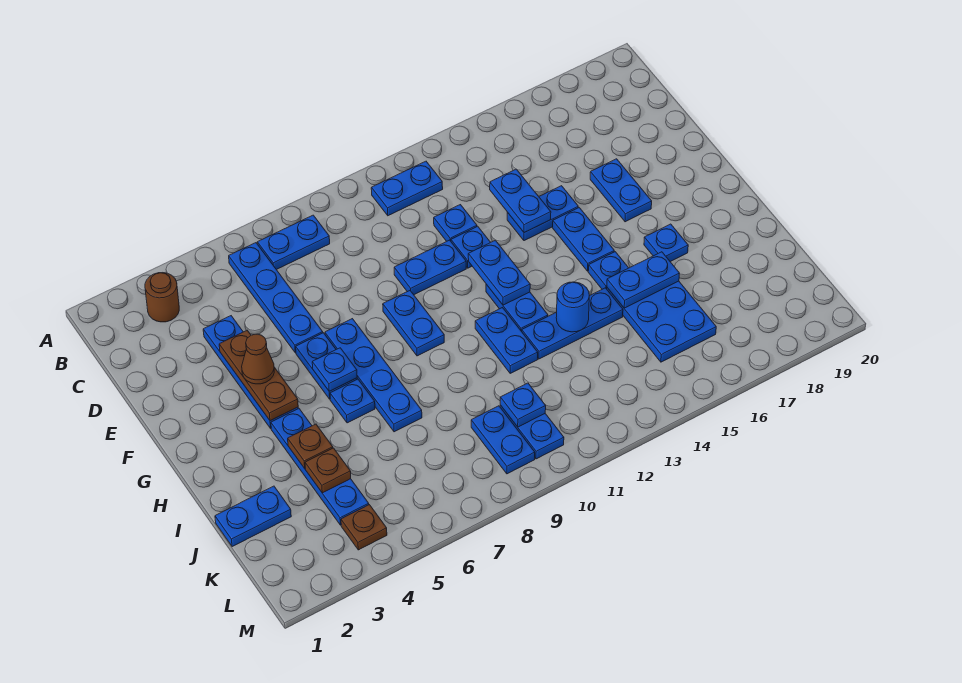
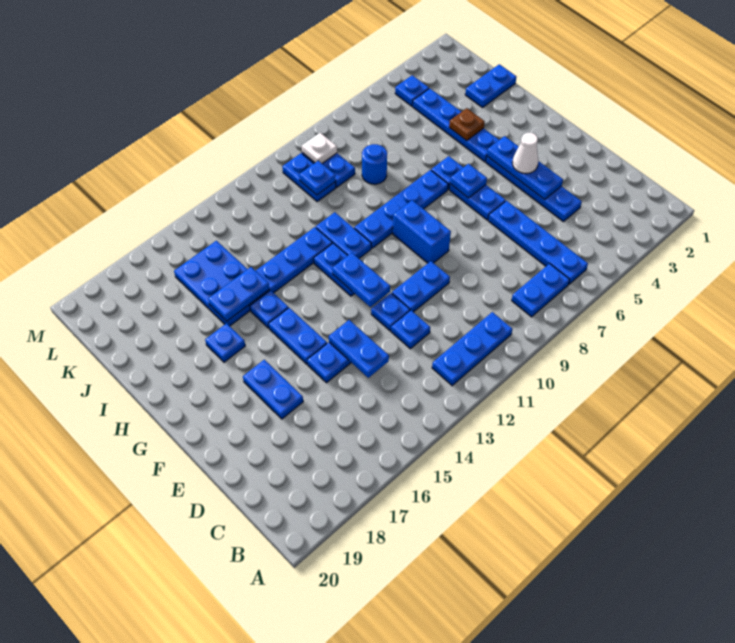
brown round brick B3 level 1 -> none
blue plate B11:B12 level 1 -> blue plate B10:B12 level 1
brown plate E4:G4 level 2 -> blue plate E4:G4 level 2
brown cone F4 level 3 -> white cone F4 level 3
blue plate F7:I7 level 1 -> blue plate H7:H10 level 1
blue plate F9:G9 level 1 -> blue brick F9:G9 level 1
blue round brick I13 level 2 -> blue round brick J8 level 1
brown plate J4 level 2 -> none
brown plate L4 level 1 -> blue plate L4 level 1
none -> white plate L9 level 2

